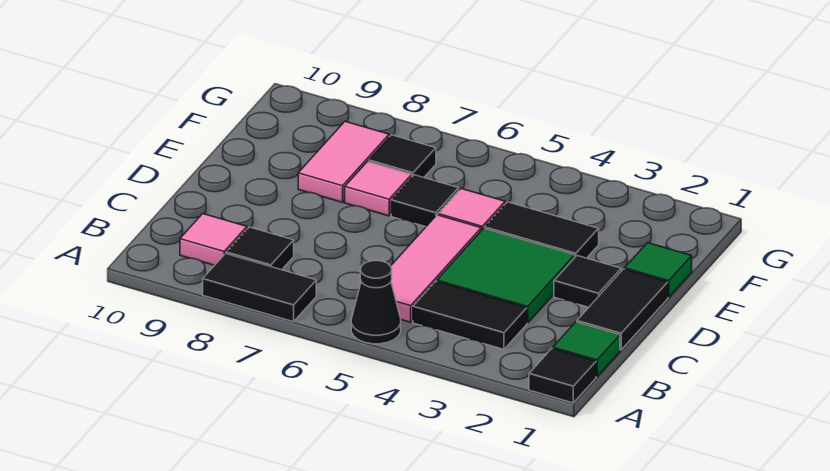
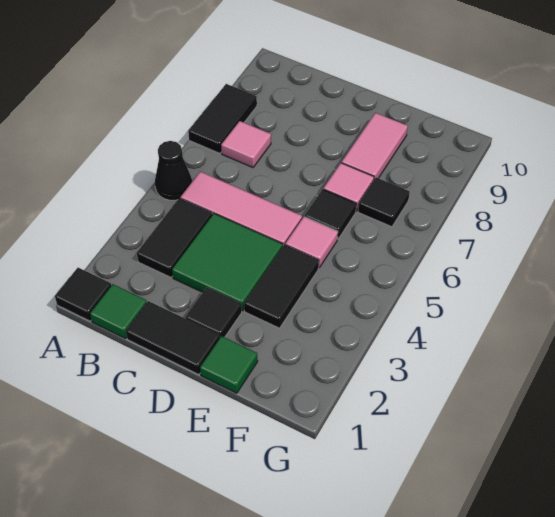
black tile B8 level 1 -> none
pink tile B9 level 1 -> pink tile B7 level 1
pink tile E8:F8 level 1 -> pink tile E8:E9 level 1

